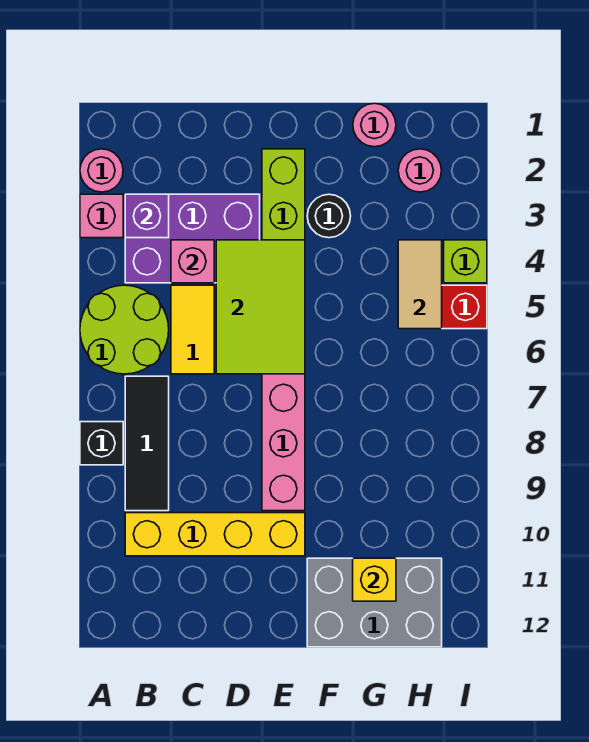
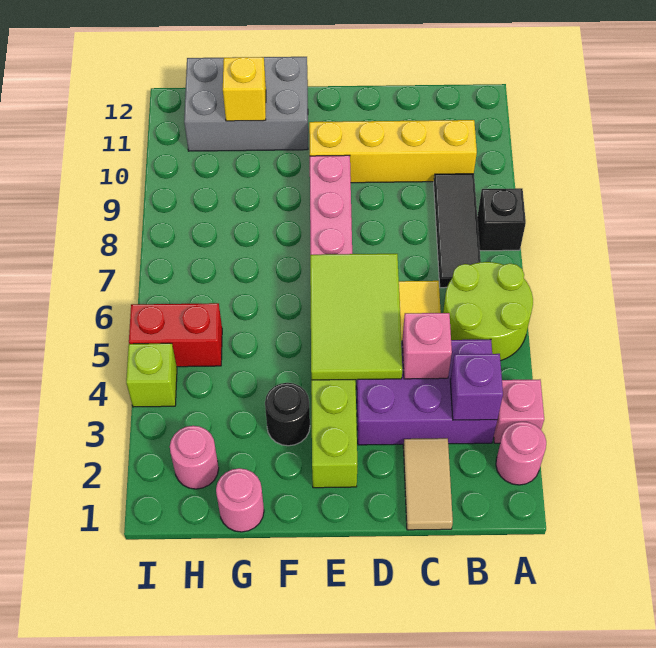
tan tile H4:H5 level 2 -> tan tile C1:C2 level 1

